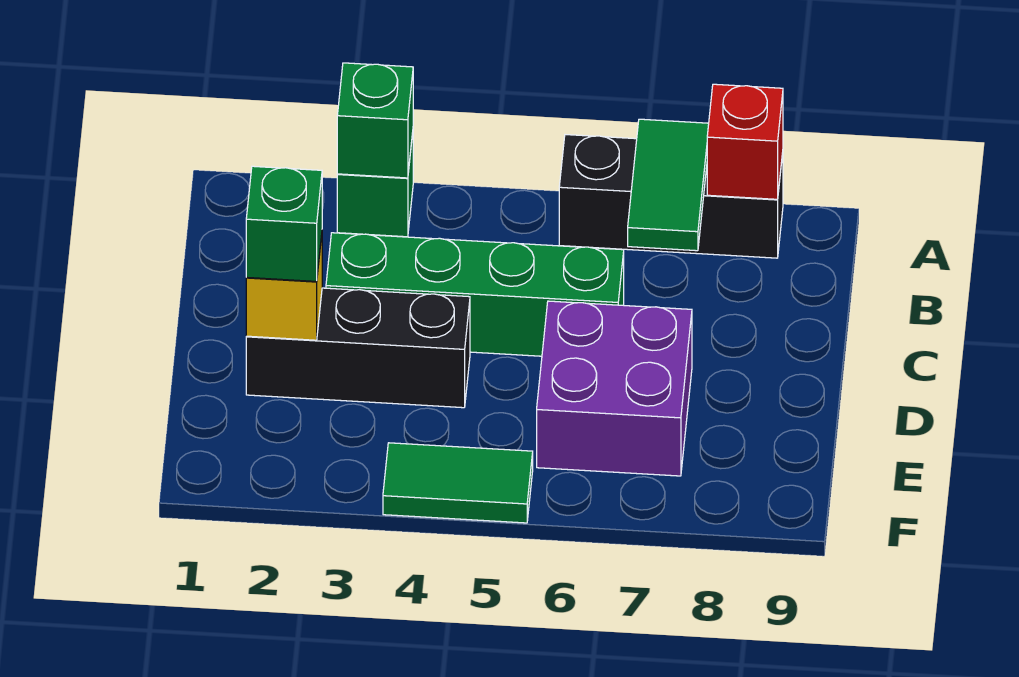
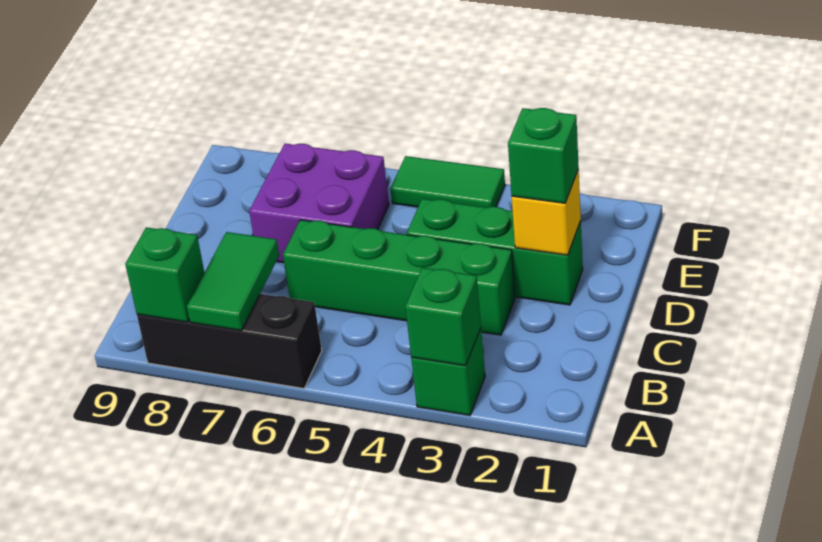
red brick A8 level 2 -> green brick A8 level 2
black brick D2:D4 level 1 -> green brick D2:D4 level 1

